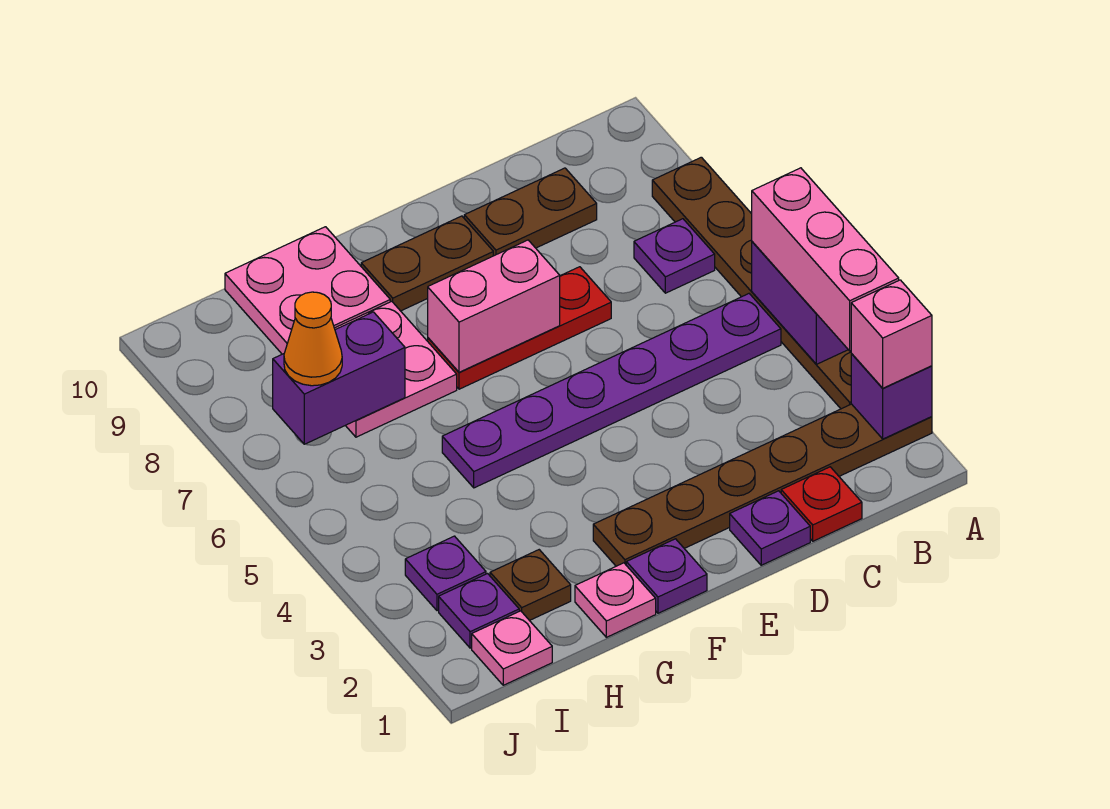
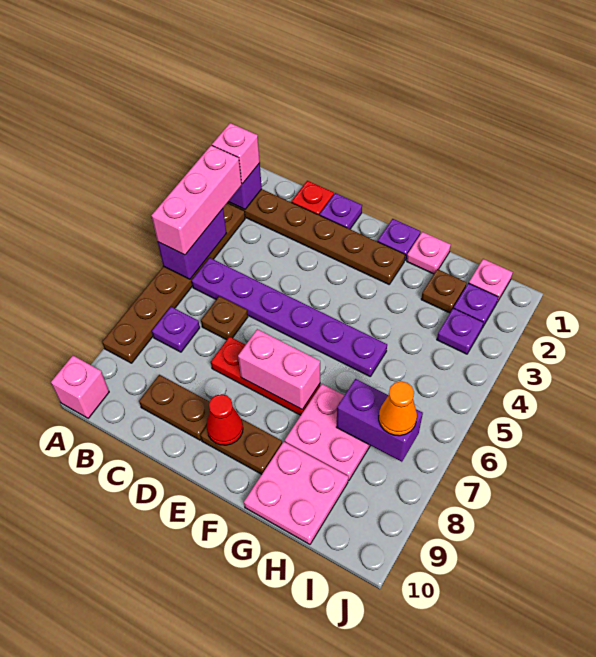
none -> pink brick A10 level 1
none -> brown plate C6 level 1
none -> red cone E9 level 2

